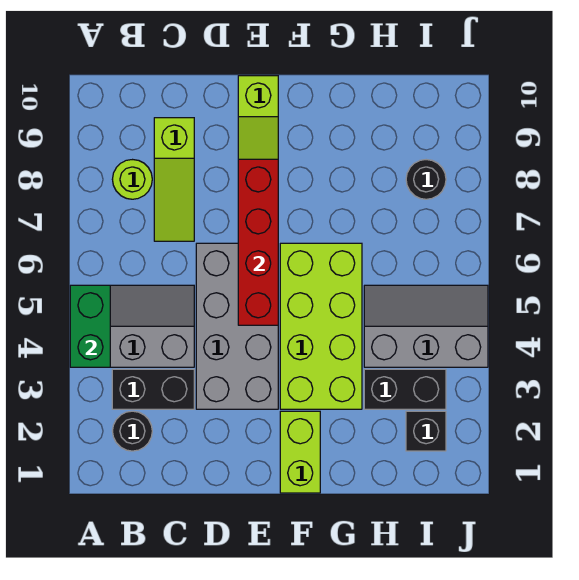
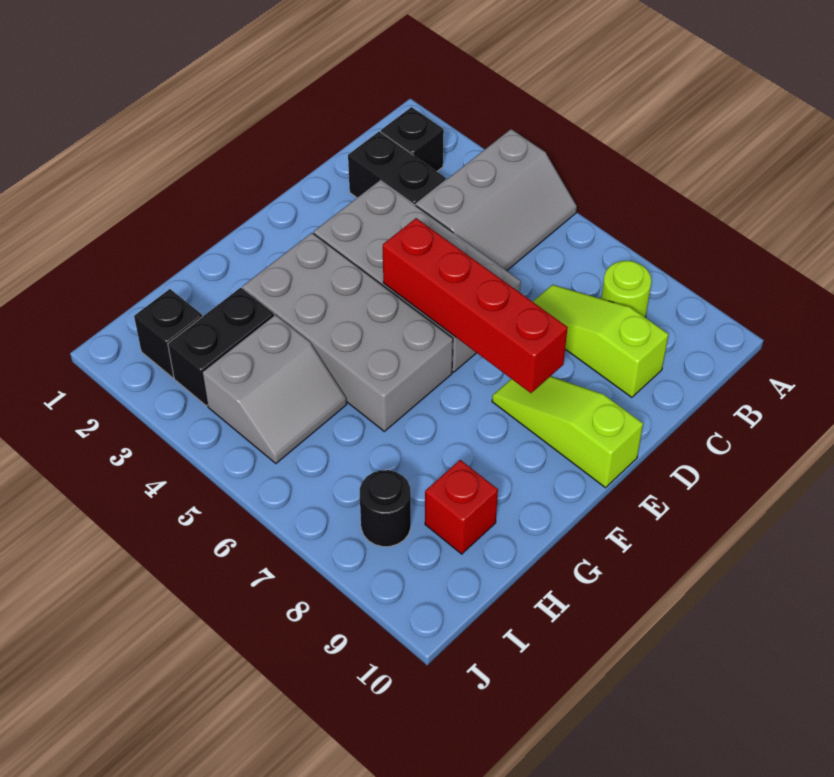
green brick A4:A5 level 2 -> none
black round brick B2 level 1 -> black brick B2 level 1
black brick B3:C3 level 1 -> black brick C2:C3 level 1
lime brick F1:F2 level 1 -> none
lime brick F3:G6 level 1 -> grey brick F3:G6 level 1
grey slope H4:J5 level 1 top 4 -> grey slope H4:I5 level 1 top 4
none -> red brick H9 level 1

